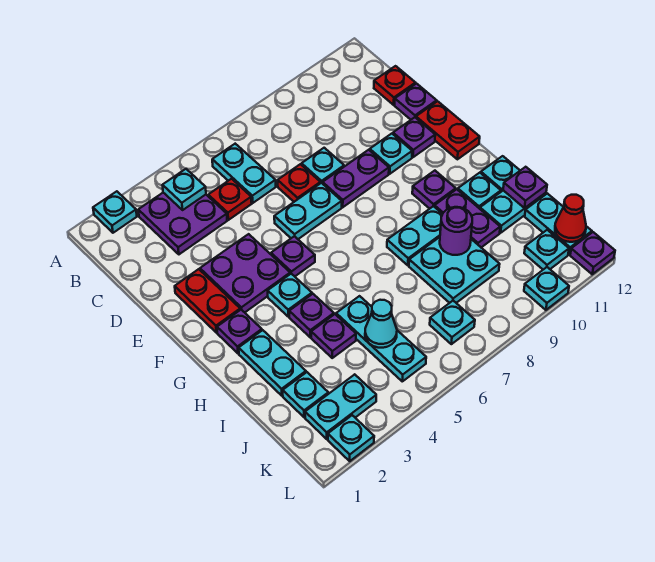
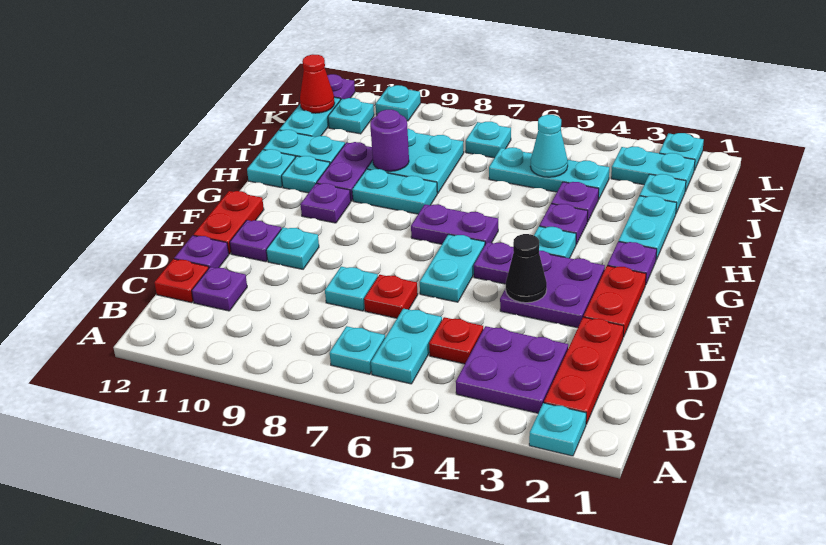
none -> red plate B2:D2 level 1
cyan plate B4 level 2 -> cyan plate B7 level 1
none -> black cone E4 level 2
cyan plate E6:E7 level 1 -> cyan plate E6:F6 level 1
purple plate E8:E9 level 1 -> purple plate G6:G7 level 1
cyan plate I5:K5 level 1 -> cyan plate J4:J6 level 1
purple plate I12 level 2 -> purple plate C11 level 1

